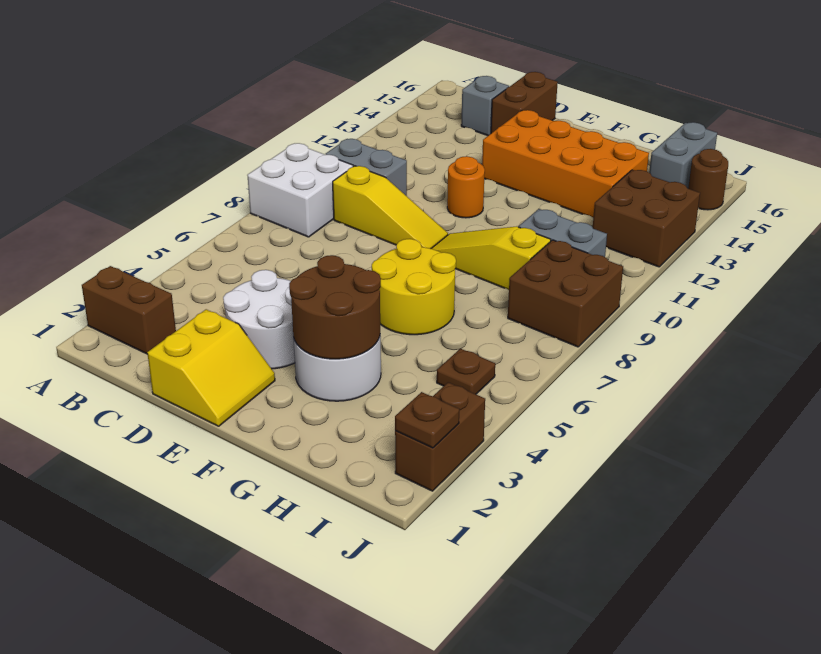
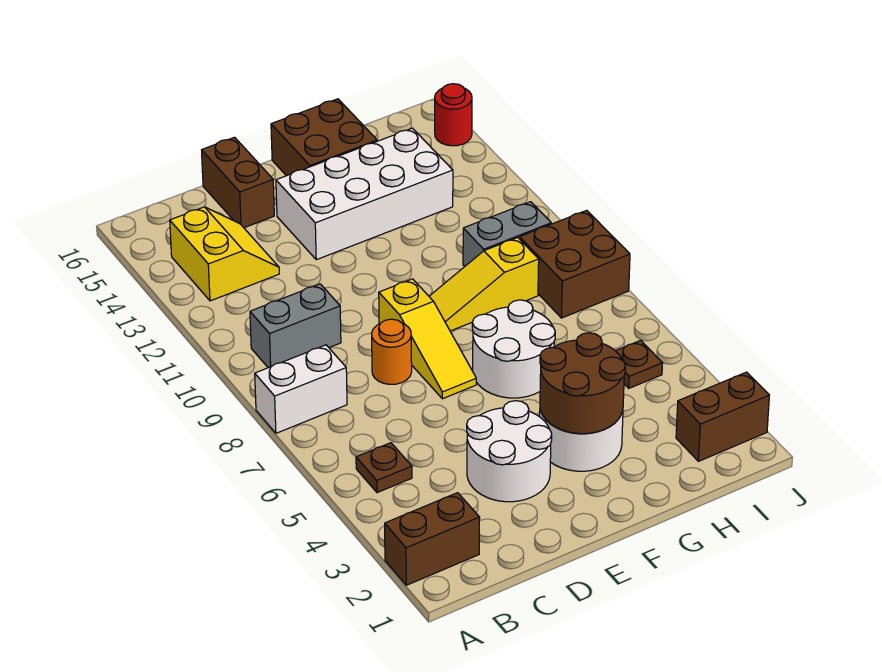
white brick A8:B9 level 1 -> white brick A8:B8 level 1
yellow slope C9:E9 level 1 top C -> yellow slope E7:E9 level 1 top 9
grey brick C15 level 1 -> none
yellow slope D1:E2 level 1 top D -> yellow slope B13:C14 level 1 top B
orange round brick E11 level 1 -> orange round brick D8 level 1
orange brick E13:H14 level 1 -> white brick E13:H14 level 1
yellow round brick F6:G7 level 1 -> white round brick F6:G7 level 1
brown brick I12:J13 level 1 -> brown brick F15:G16 level 1
grey brick I15:I16 level 1 -> none
brown brick J2:J3 level 1 -> brown brick I2:J2 level 1
brown plate J2 level 2 -> brown plate B5 level 1
brown round brick J15 level 1 -> red round brick J15 level 1

